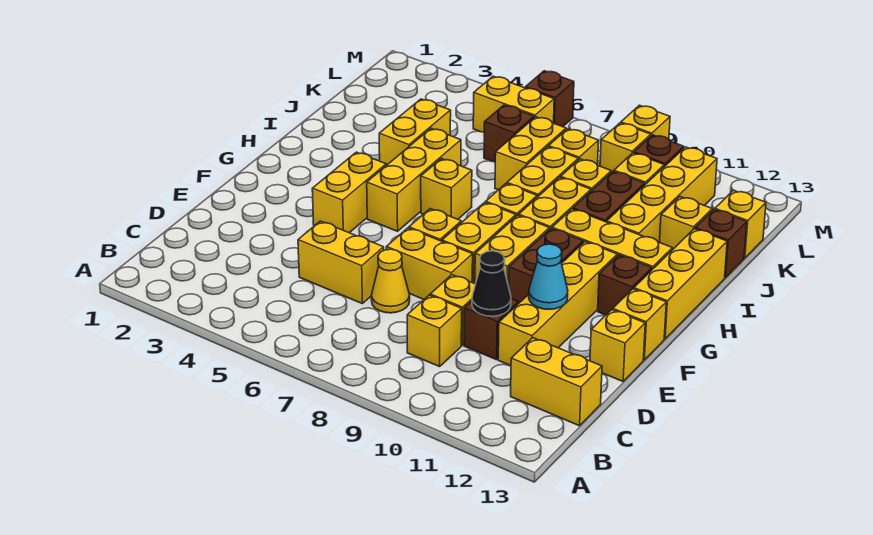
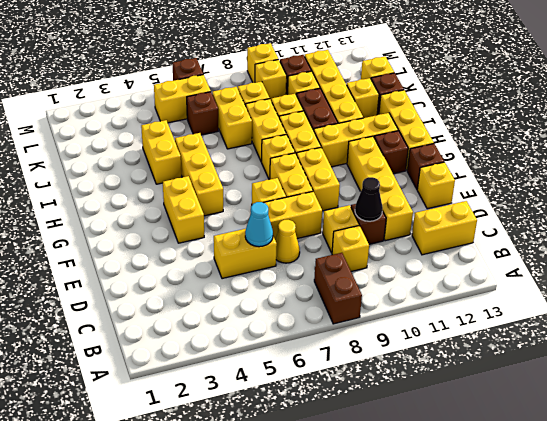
cyan cone E11 level 2 -> cyan cone D6 level 2
brown brick F10:G10 level 1 -> brown brick A8:B8 level 1
yellow brick F13 level 1 -> brown brick F13 level 1
yellow brick H6 level 1 -> none

